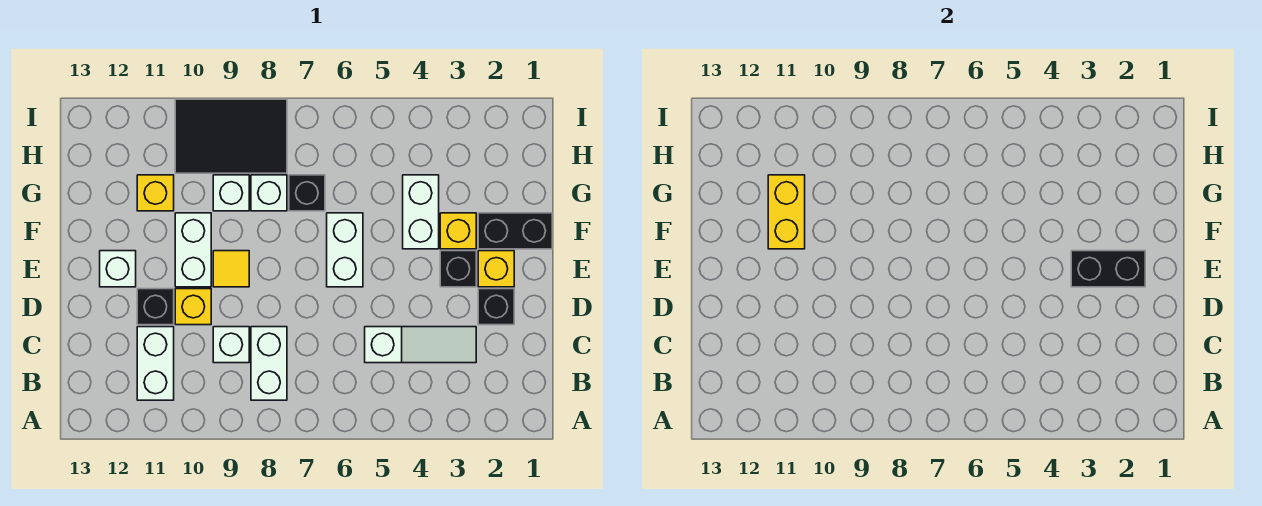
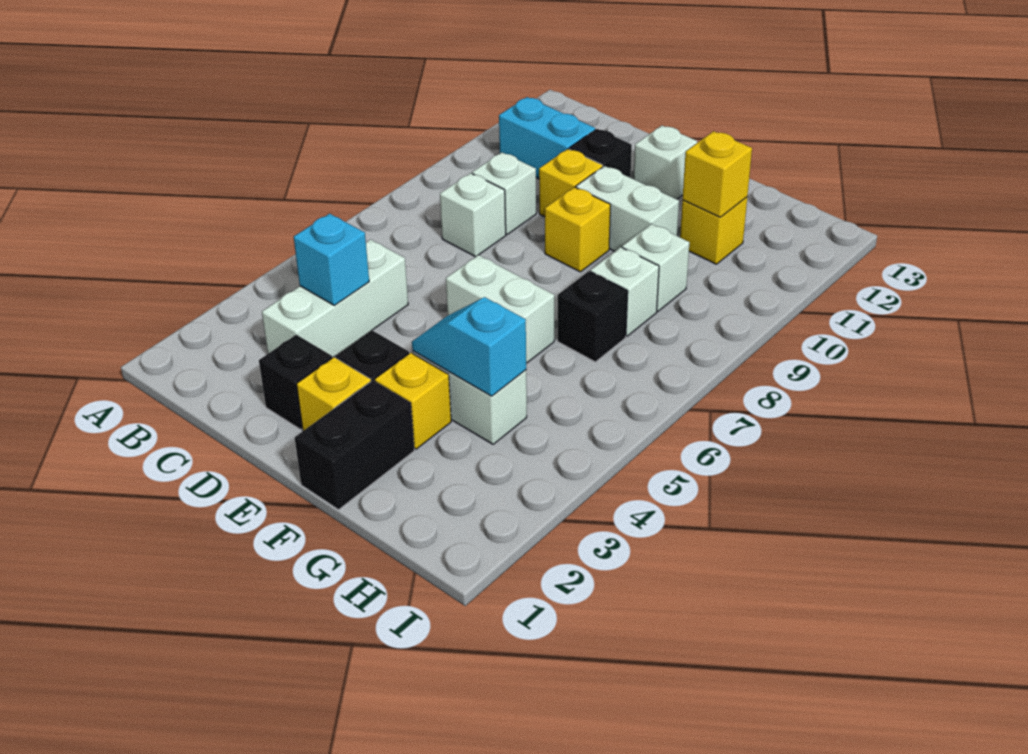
white brick B8:C8 level 1 -> white brick C8 level 1
white brick B11:C11 level 1 -> cyan brick B11:C11 level 1
white slope C3:C5 level 1 top 5 -> white brick C3:C5 level 1
none -> cyan brick C4 level 2
black brick E2:E3 level 2 -> none
yellow tile E9 level 1 -> yellow brick E9 level 1
none -> cyan slope F4:G4 level 2 top G
yellow brick F11:G11 level 2 -> yellow brick G11 level 2
black tile H8:I10 level 1 -> none

